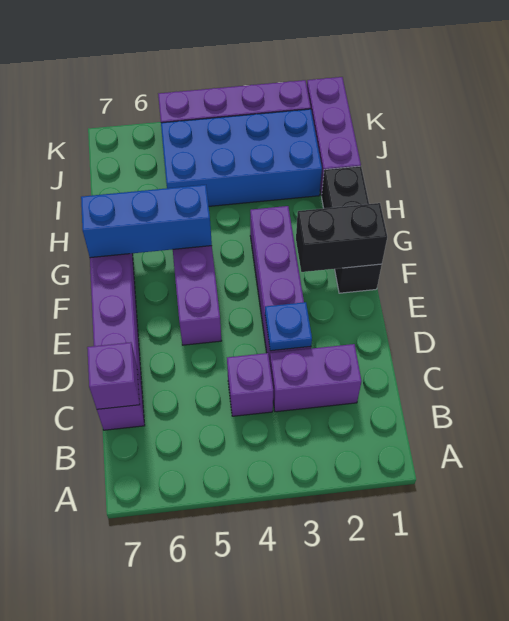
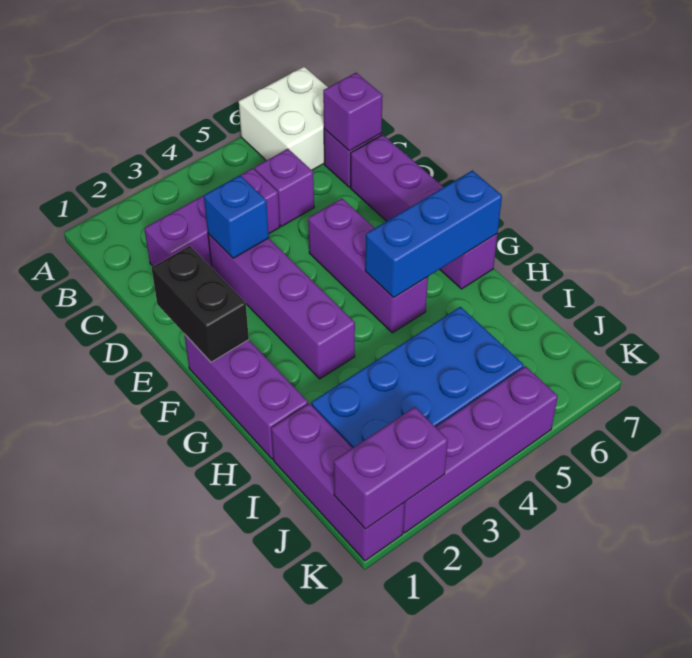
none -> white brick A6:B7 level 1
none -> purple brick C5 level 1
blue plate D3 level 2 -> blue brick D3 level 2
black brick F1:H1 level 1 -> purple brick F1:H1 level 1
black brick F1:F2 level 2 -> black brick E1:F1 level 2
none -> purple brick K1:K2 level 2

